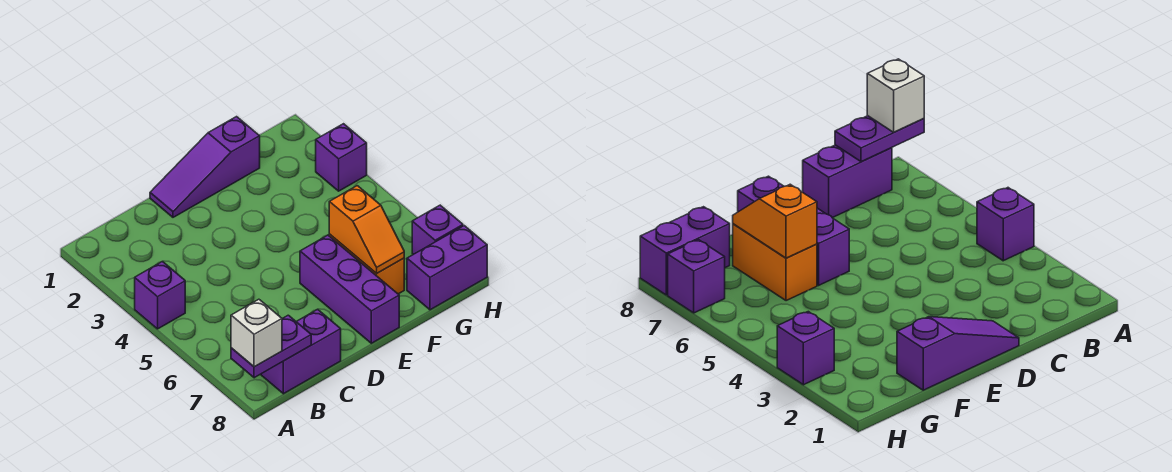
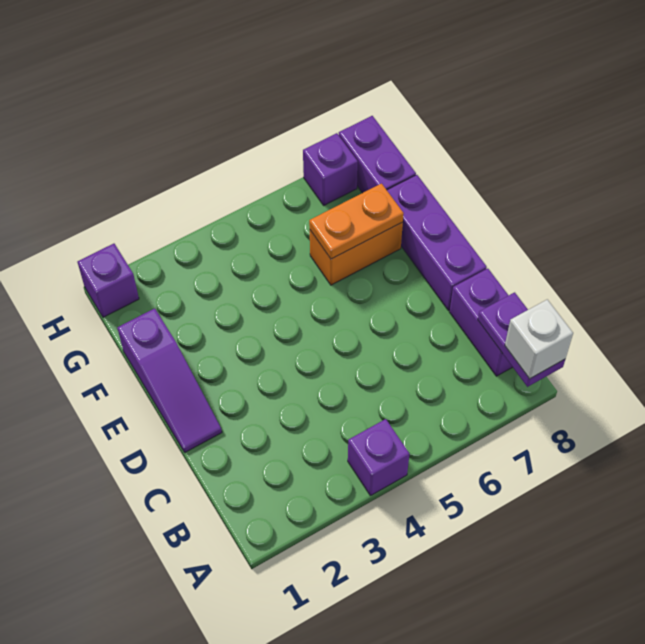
purple brick E6:E8 level 1 -> purple brick D8:F8 level 1
orange slope F6:F7 level 2 top 6 -> orange plate F6:F7 level 2
purple brick H3 level 1 -> purple brick H1 level 1

